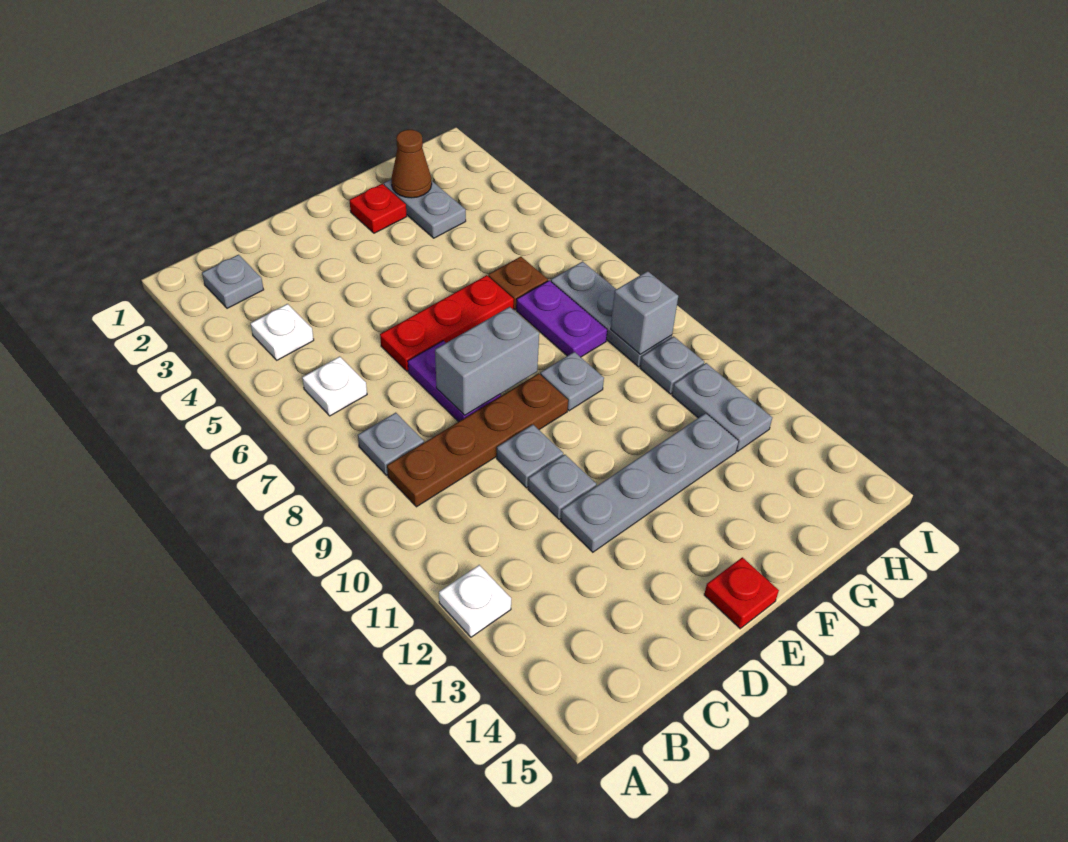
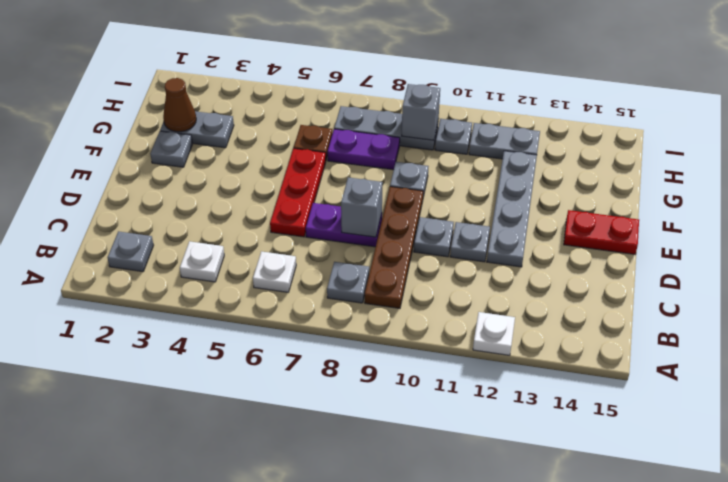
grey brick D8:E8 level 2 -> grey brick D8 level 2
red plate E15 level 1 -> red plate E14:E15 level 1
red plate F2 level 1 -> grey plate F2 level 1

